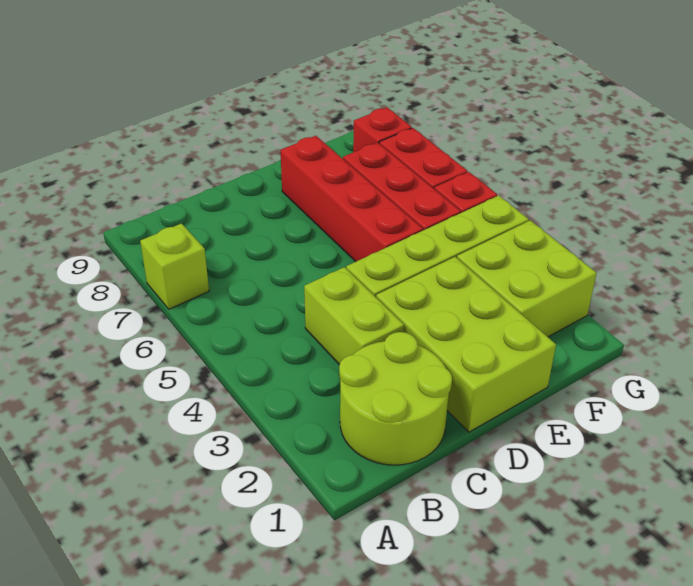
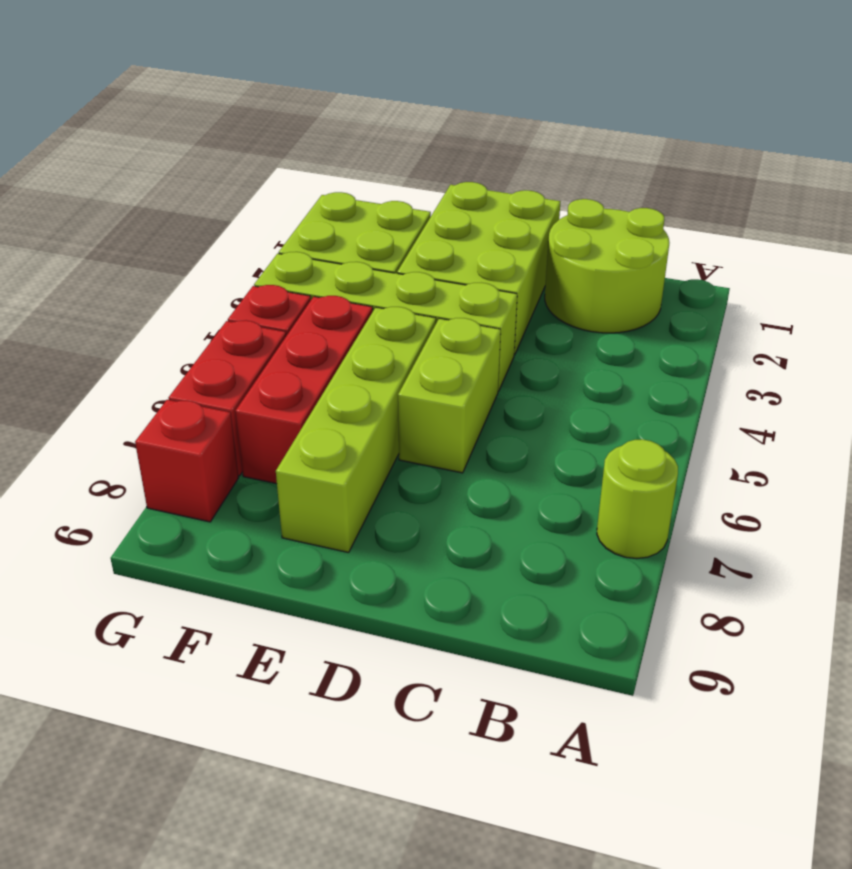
lime brick A7 level 1 -> lime round brick A7 level 1
lime brick C3:C4 level 1 -> lime brick D5:D6 level 1
red brick E5:E8 level 1 -> lime brick E5:E8 level 1

